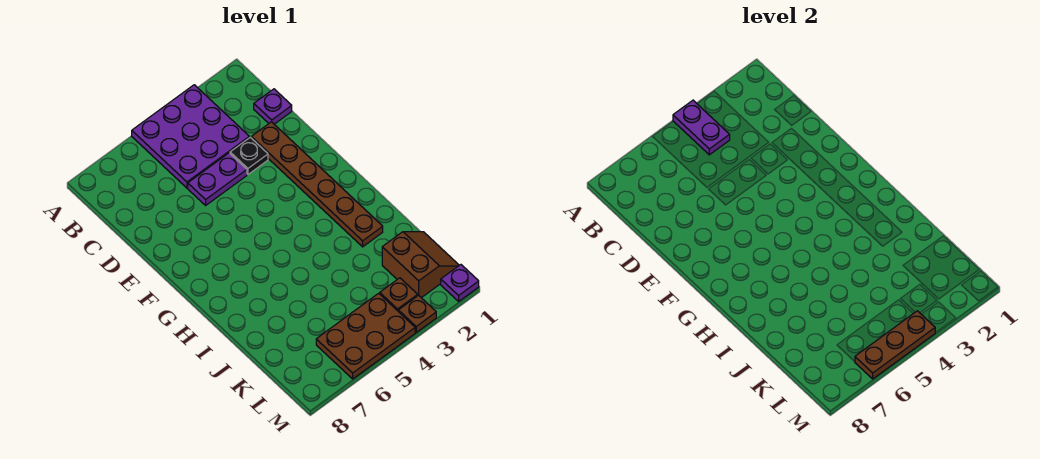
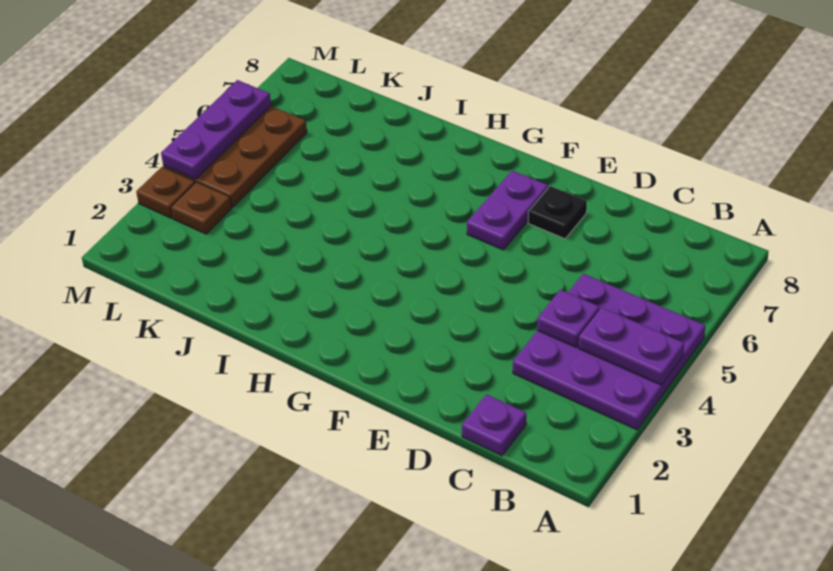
brown plate D2:I2 level 1 -> none
black plate D3 level 1 -> black plate E7 level 1
purple plate D4:D5 level 1 -> purple plate F6:F7 level 1
brown slope K1:L2 level 1 top 2 -> none
purple plate M1 level 1 -> purple plate C4 level 2
brown plate M4:M6 level 2 -> purple plate M4:M6 level 2

